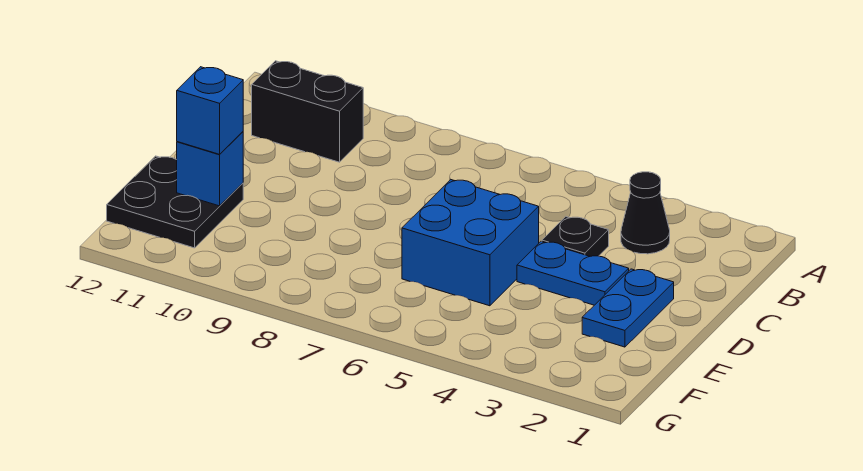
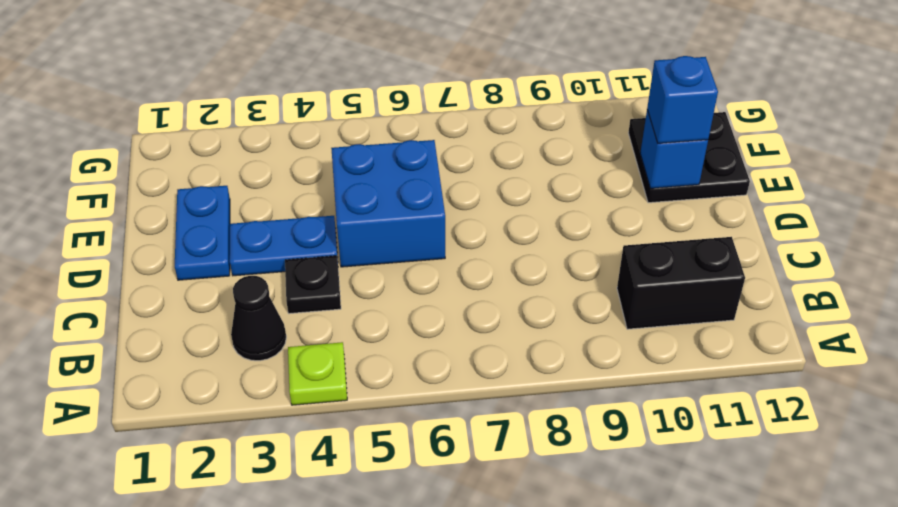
none -> lime plate A4 level 1

